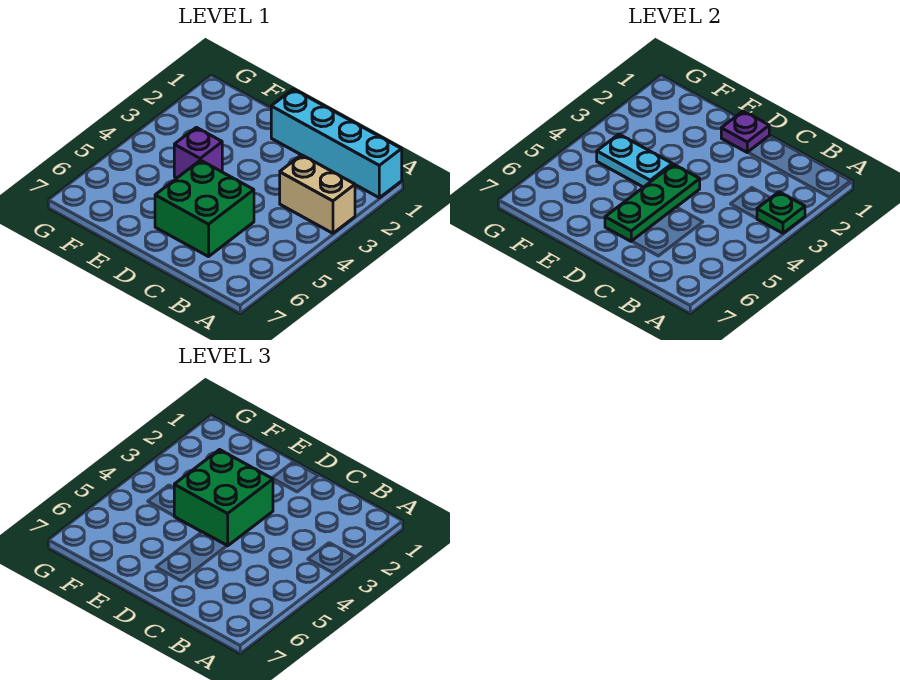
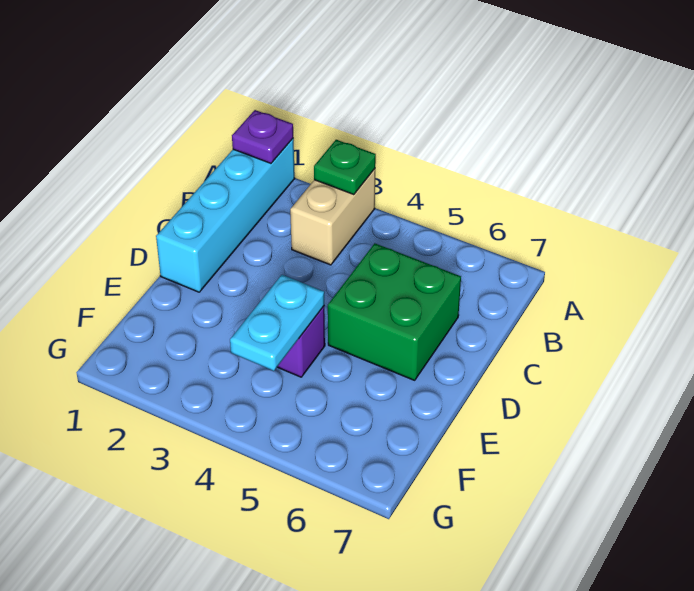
purple plate D1 level 2 -> purple plate A1 level 2
green brick D3:E4 level 3 -> none
green plate D4:D6 level 2 -> none

